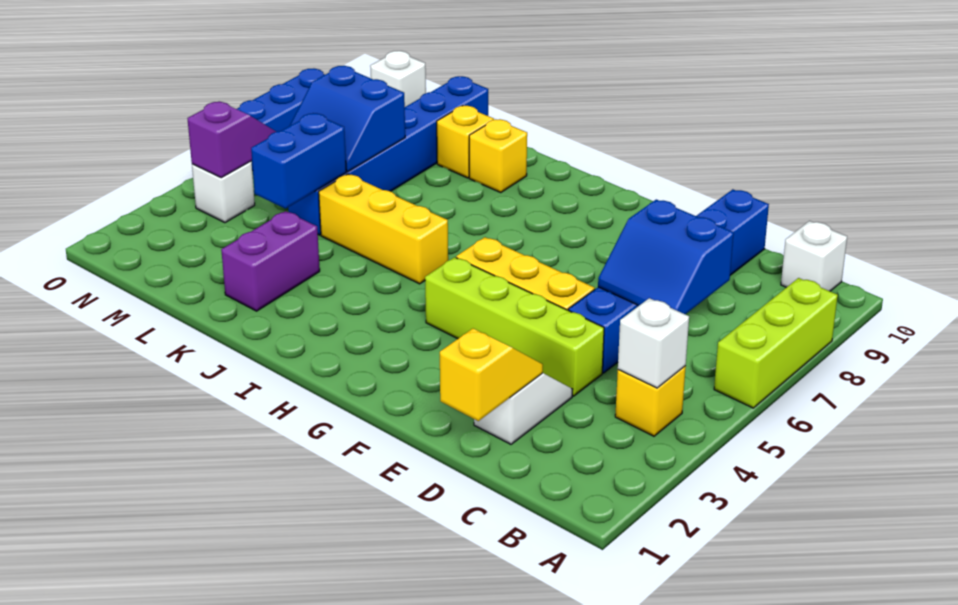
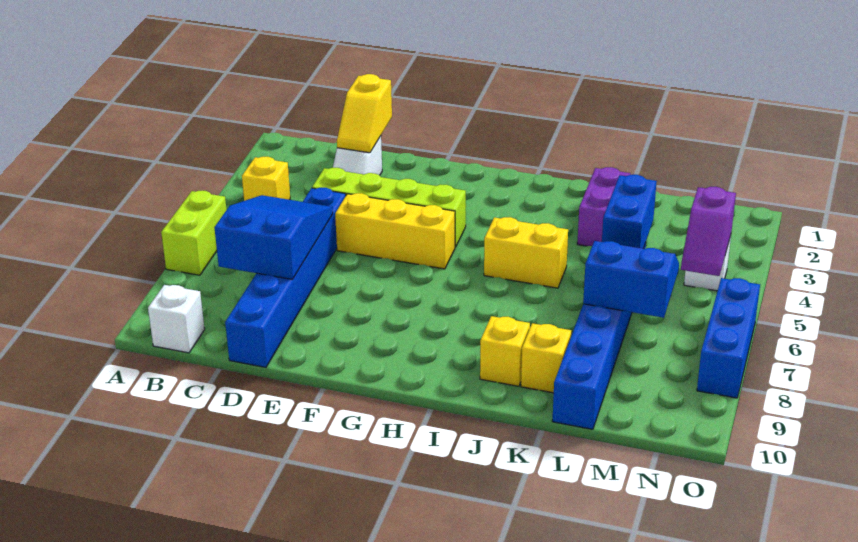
lime brick A6:A8 level 1 -> lime brick A6:A7 level 1
white brick B4 level 2 -> none
blue slope C6:D7 level 2 top 7 -> blue slope C6:D8 level 2 top 8
yellow brick I5:K5 level 1 -> yellow brick I5:J5 level 1
white brick N10 level 1 -> none

